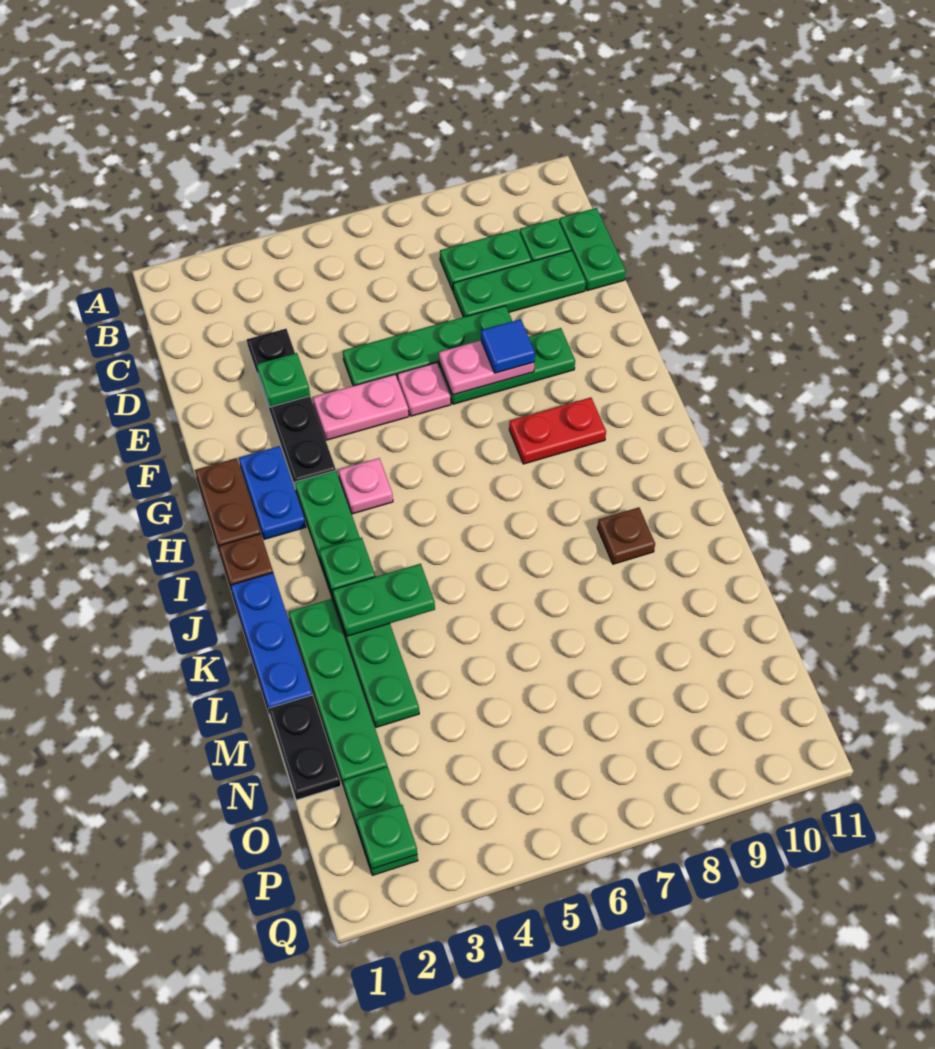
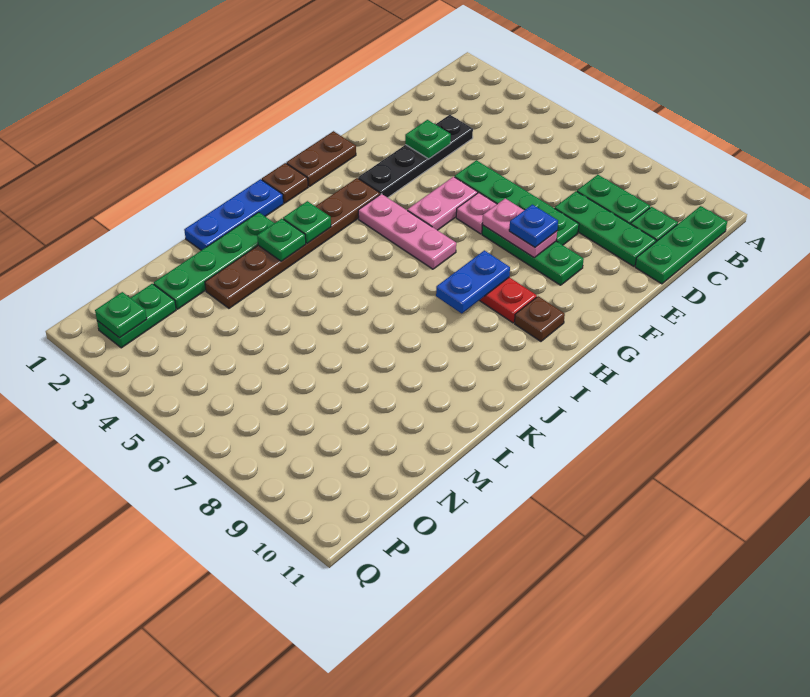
green plate C11:D11 level 1 -> green plate B11:D11 level 1
pink plate F4:F5 level 1 -> pink plate F5:G5 level 1
blue tile F8 level 3 -> blue plate F8 level 3
blue plate G2:H2 level 1 -> blue plate H8:I8 level 2
green plate H3:M3 level 1 -> brown plate H3:M3 level 1
pink plate H4 level 1 -> pink plate H4:H6 level 1
green plate K3:K4 level 2 -> green plate K3 level 2
brown plate K9 level 1 -> brown plate H10 level 1
black plate M1:N1 level 1 -> none

